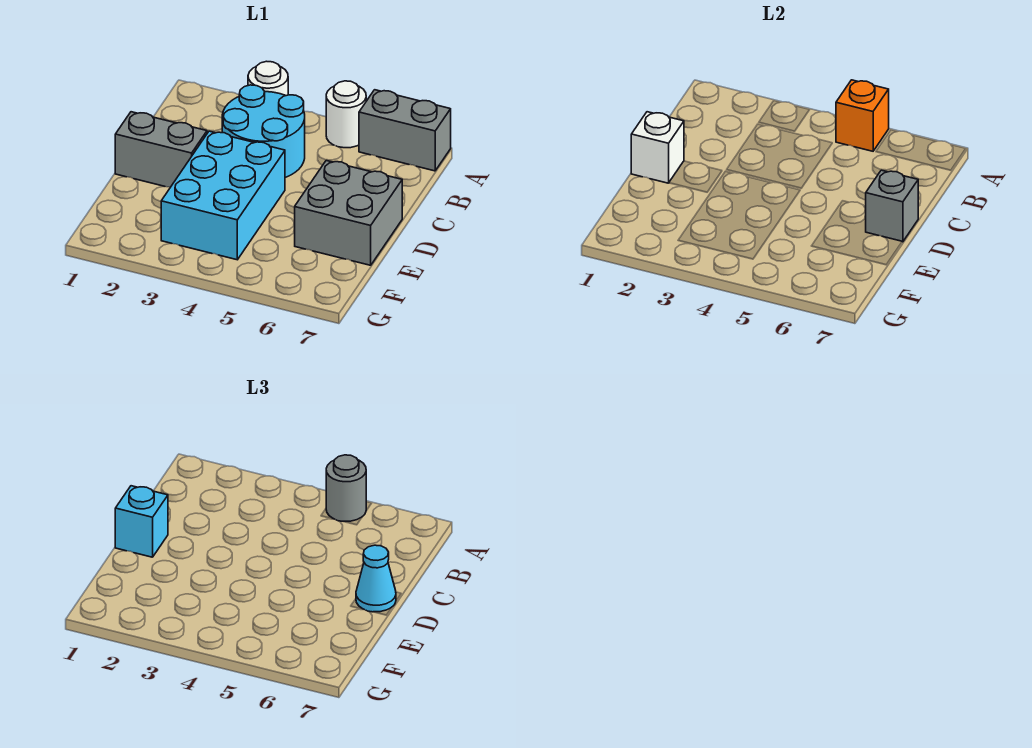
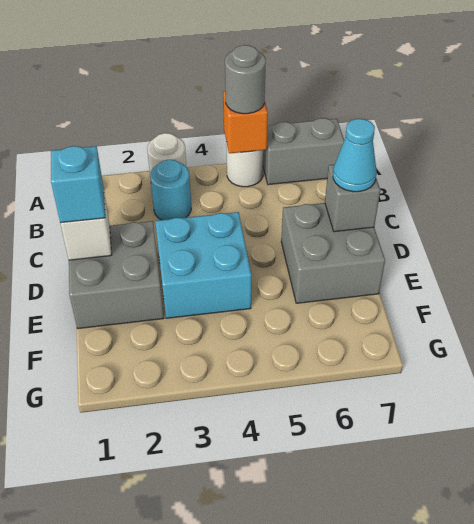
cyan round brick B3:C4 level 1 -> cyan round brick B3 level 1
grey brick D1:D2 level 1 -> grey brick D1:E2 level 1
cyan brick D3:F4 level 1 -> cyan brick D3:E4 level 1

